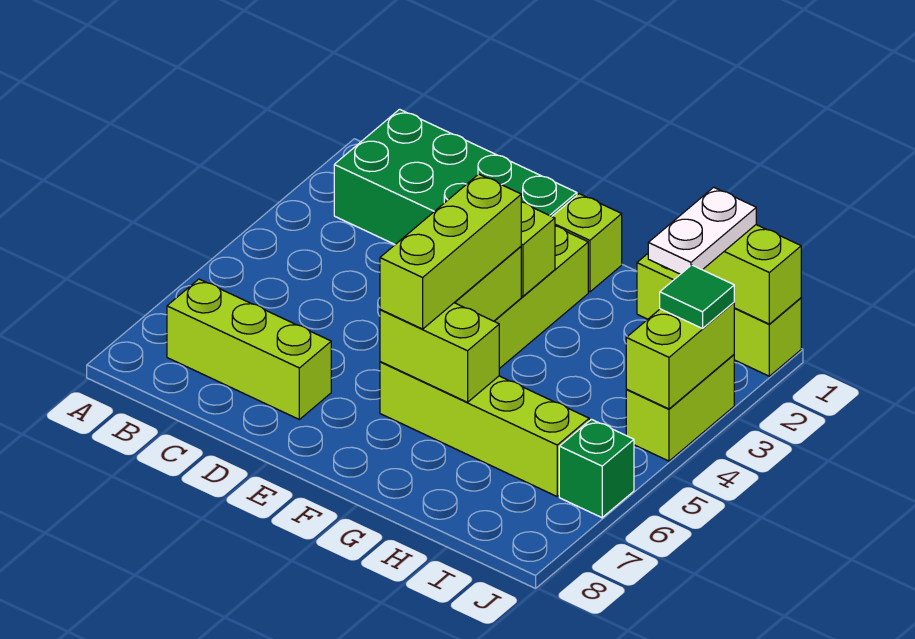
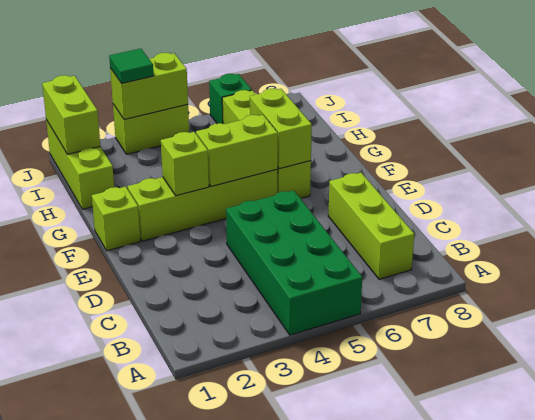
green brick B1:E2 level 1 -> green brick A4:D5 level 1
lime brick F4:F6 level 3 -> none
white plate I1:I2 level 3 -> none

